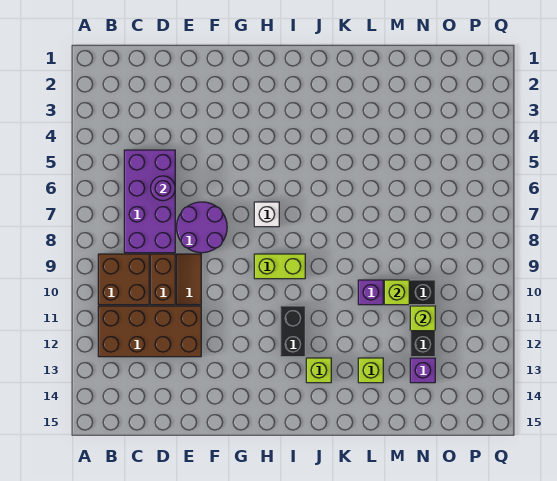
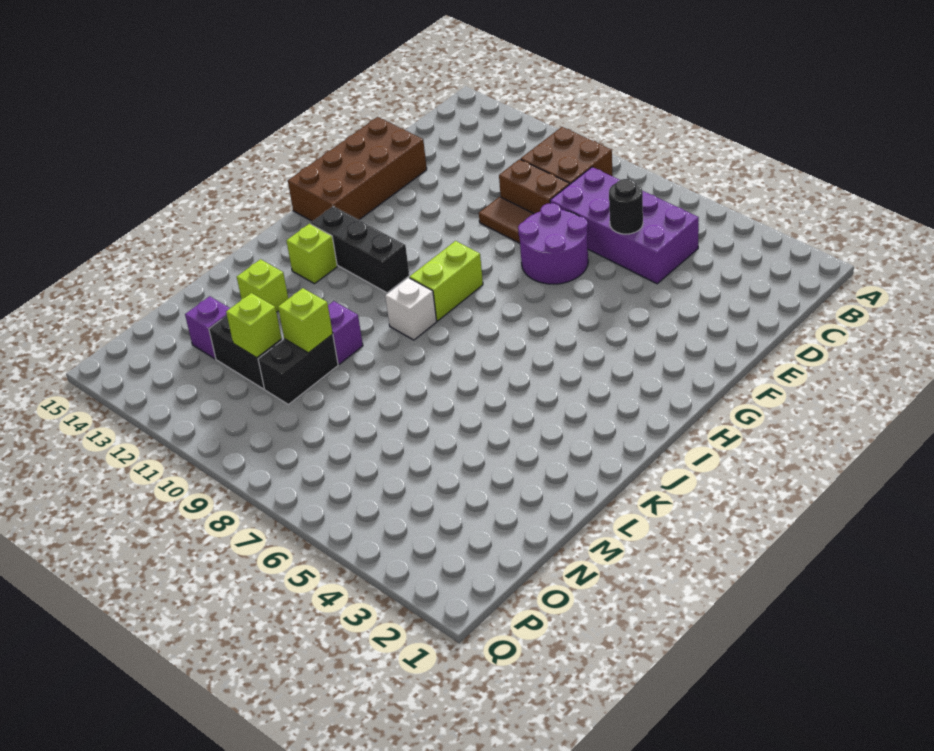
brown brick B11:E12 level 1 -> brown brick E14:H15 level 1
purple round brick D6 level 2 -> black round brick D6 level 2
white brick H7 level 1 -> white brick J9 level 1
black brick I11:I12 level 1 -> black brick I11:I13 level 1

